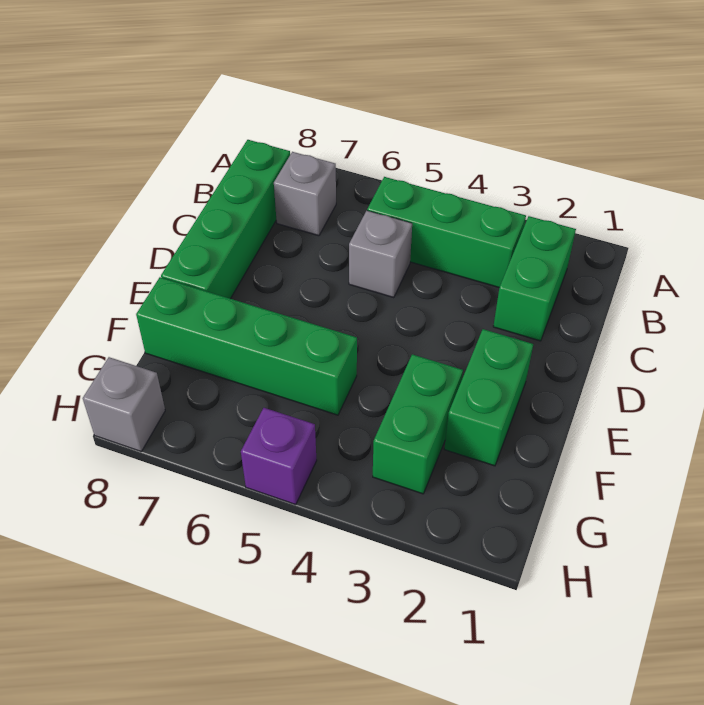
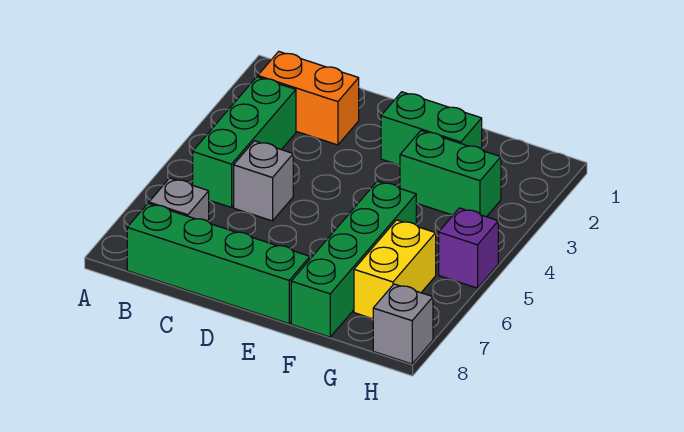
green brick B2:C2 level 1 -> orange brick B2:C2 level 1
none -> yellow brick G6:G7 level 1

